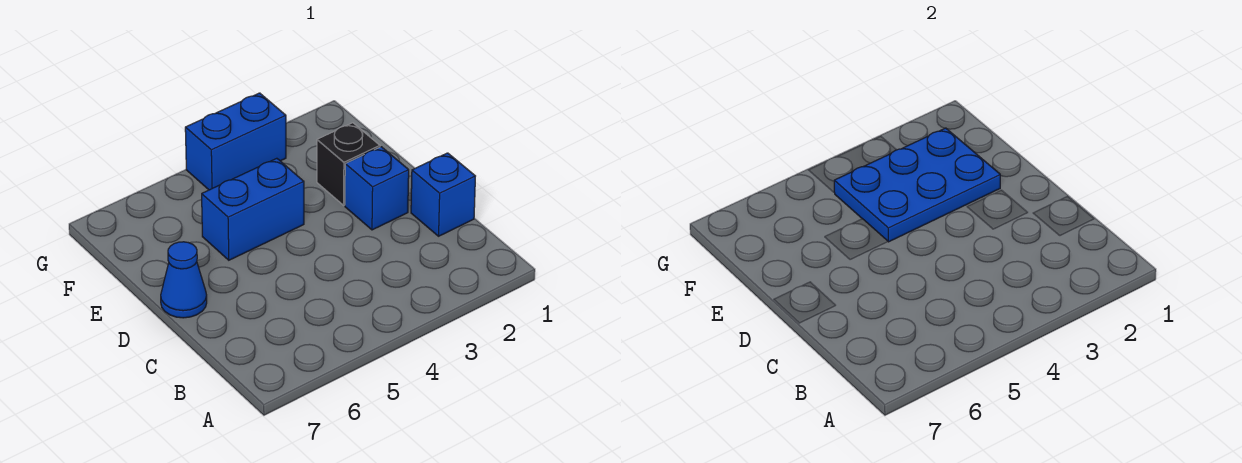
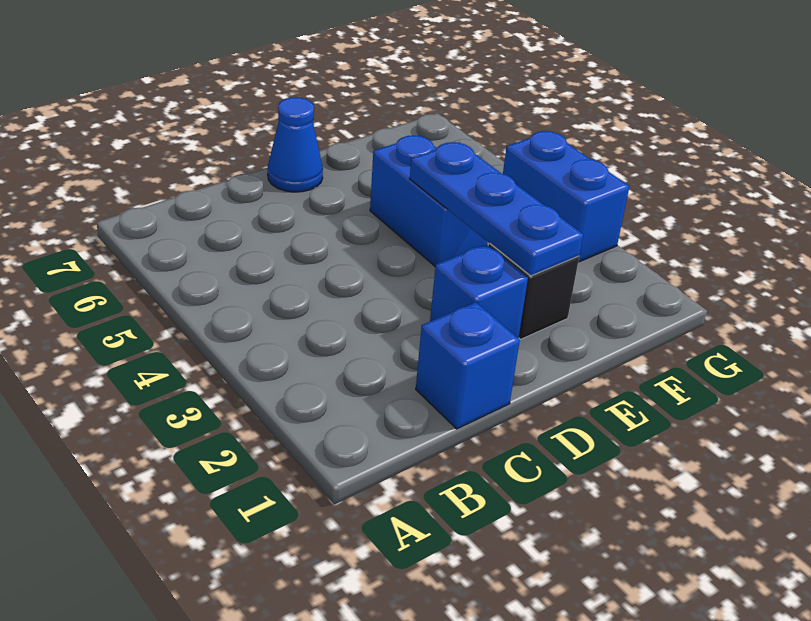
blue plate E2:F4 level 2 -> blue plate E2:E4 level 2

